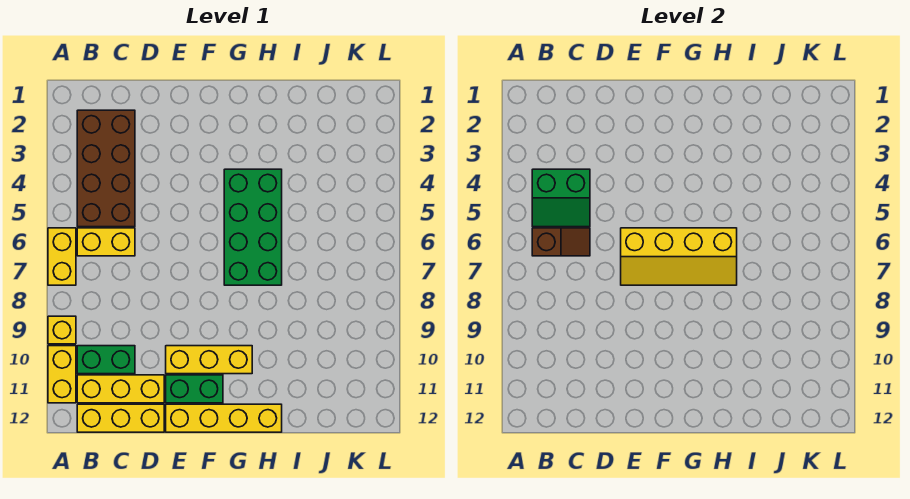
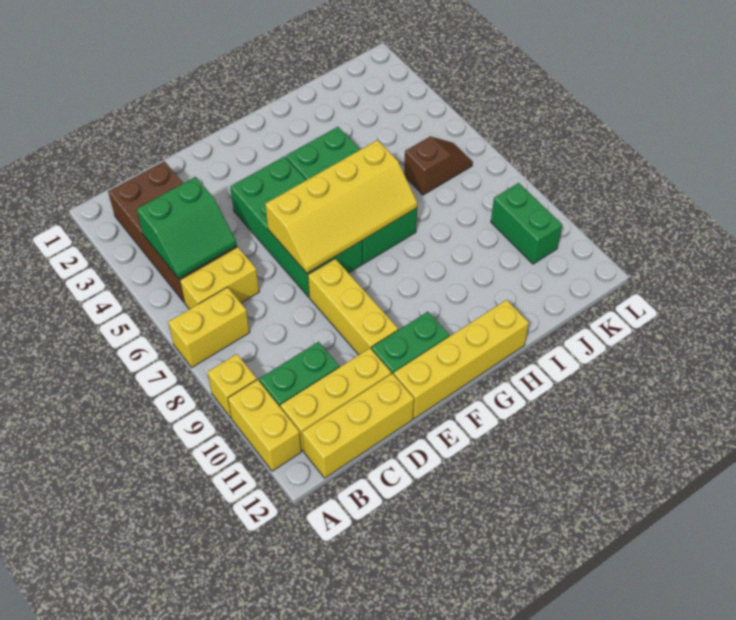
yellow brick A6:A7 level 1 -> yellow brick A7:B7 level 1
brown slope B6:C6 level 2 top B -> brown slope J6:K6 level 1 top J
none -> green brick E4:F7 level 1
yellow brick E10:G10 level 1 -> yellow brick E8:E10 level 1
none -> green brick K9:K10 level 1

